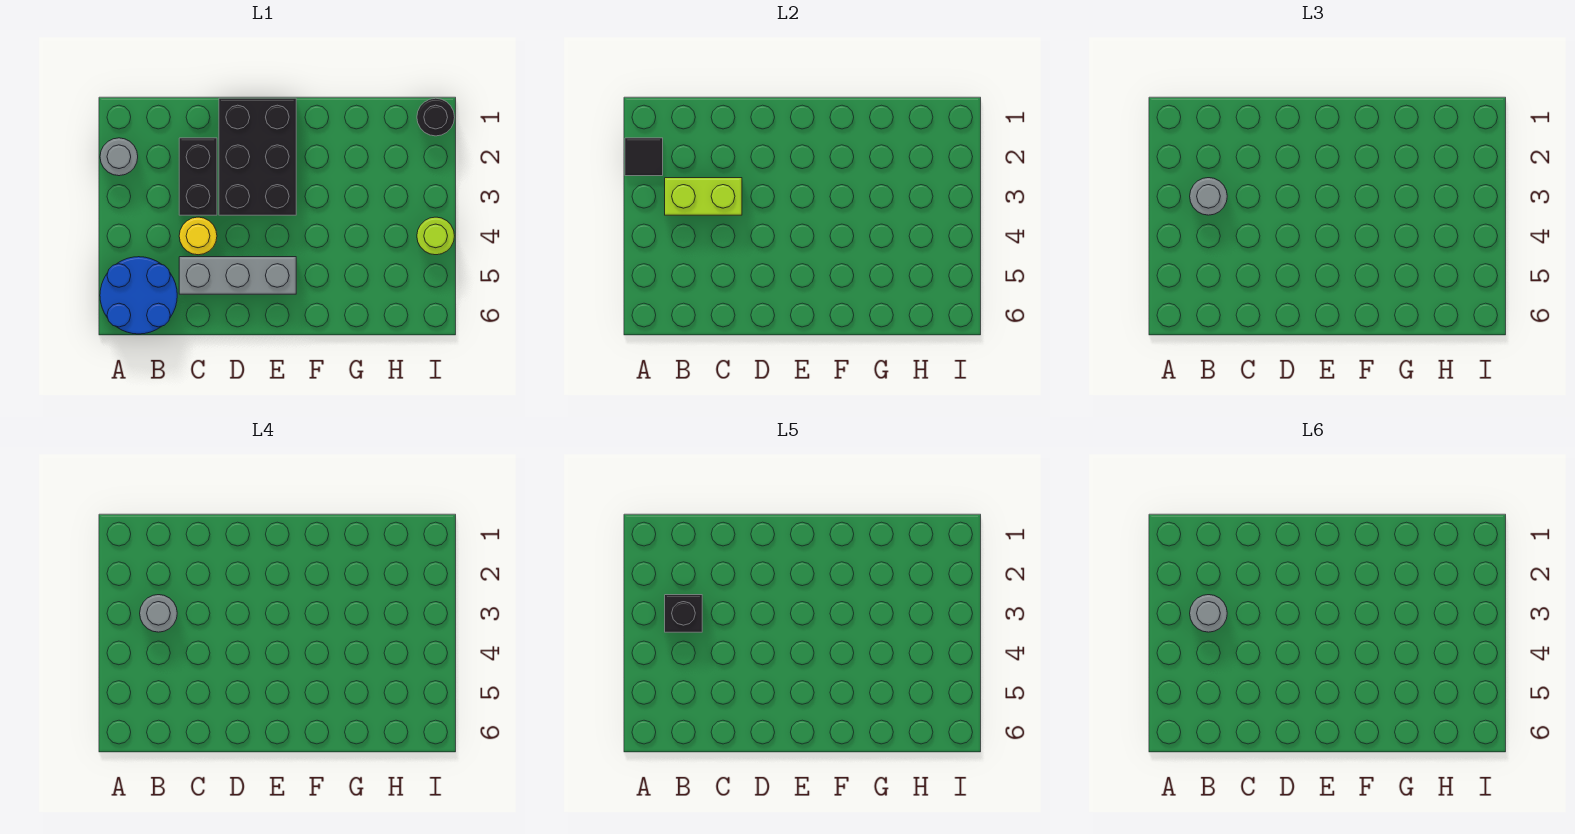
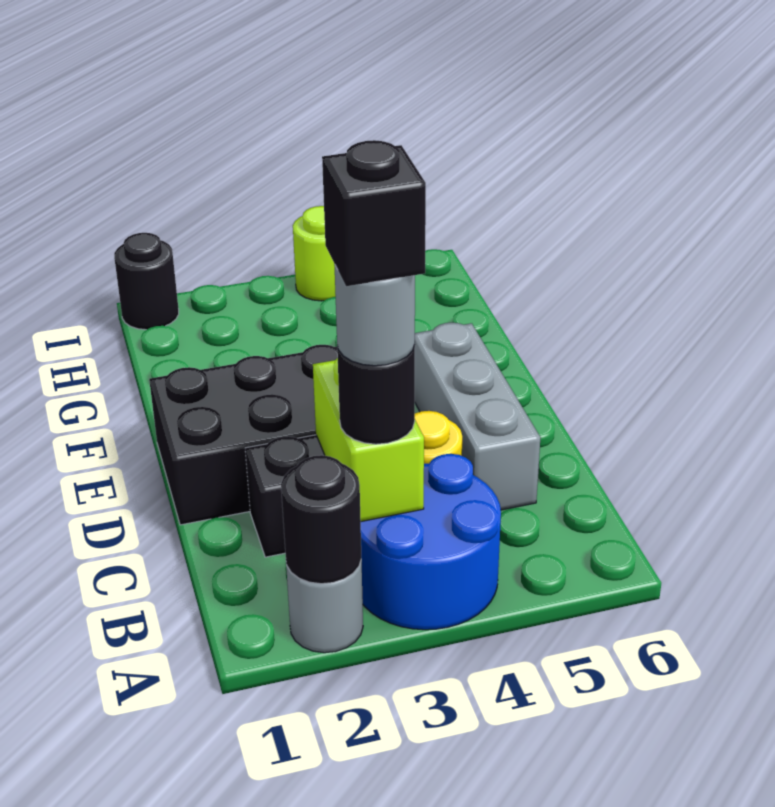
black tile A2 level 2 -> black round brick A2 level 2
blue round brick A5:B6 level 1 -> blue round brick A3:B4 level 1
grey round brick B3 level 3 -> black round brick B3 level 3
grey round brick B3 level 6 -> none

